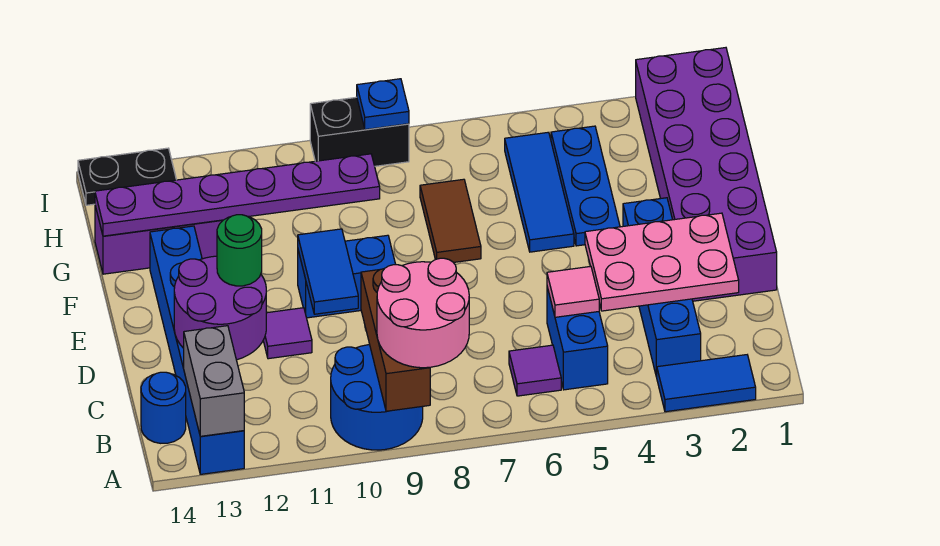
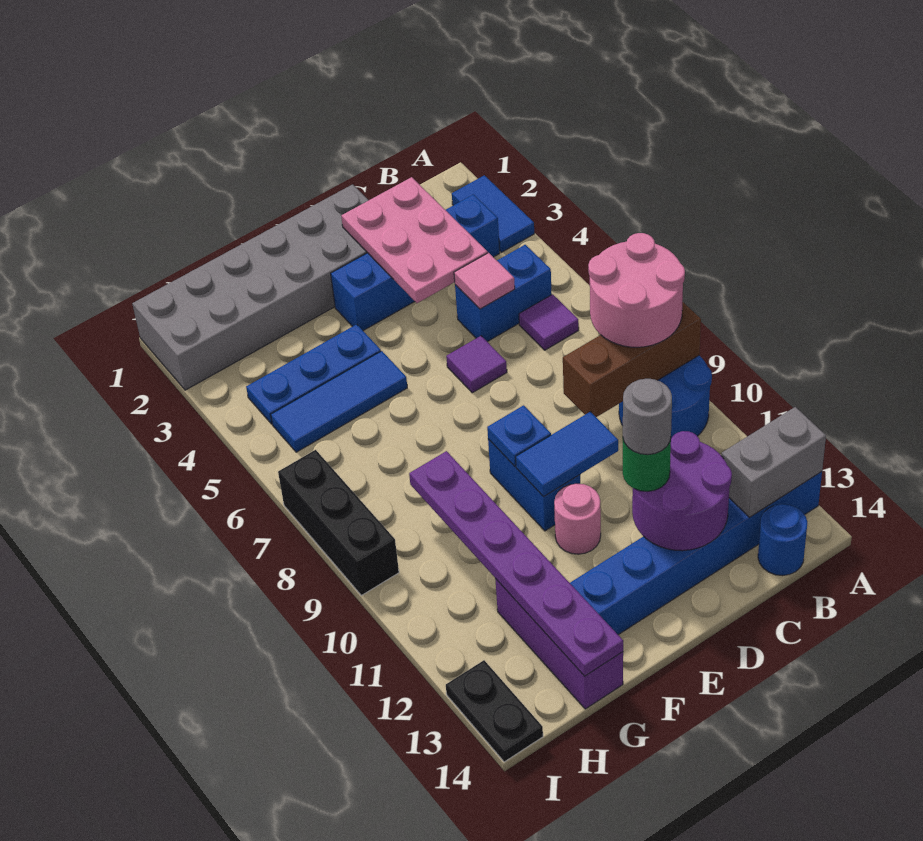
purple brick D1:I2 level 1 -> grey brick D1:I2 level 1
purple tile D11 level 1 -> purple tile D6 level 1
none -> grey round brick D12 level 4
none -> pink round brick E11 level 1
brown tile F7:G7 level 1 -> none
black brick I8:I9 level 1 -> black brick I7:I9 level 1
blue plate I8 level 2 -> blue plate E9 level 2

